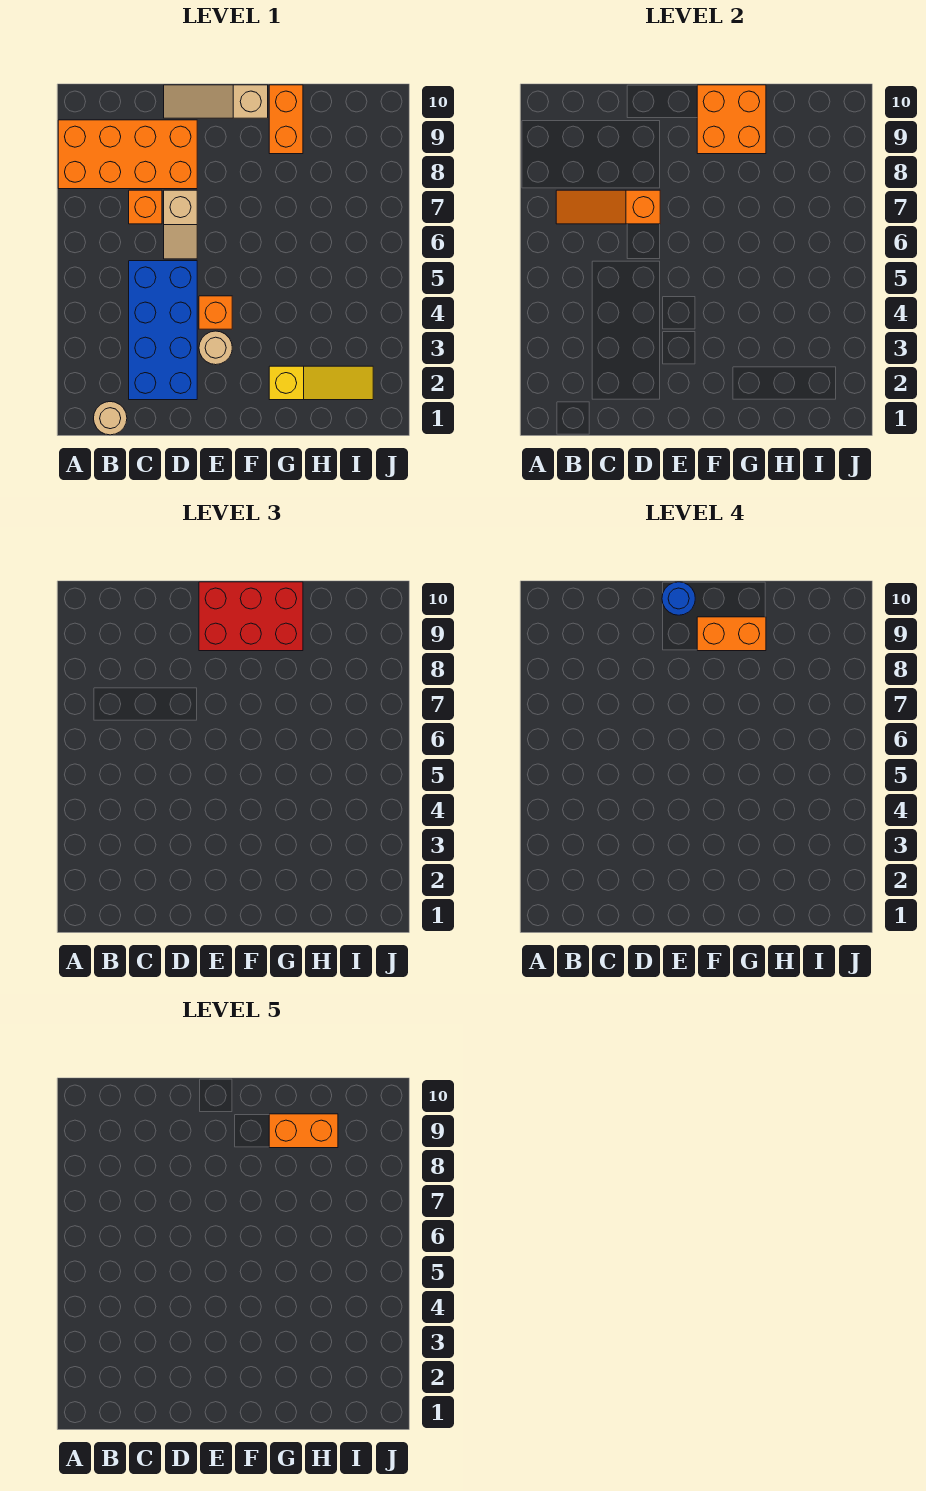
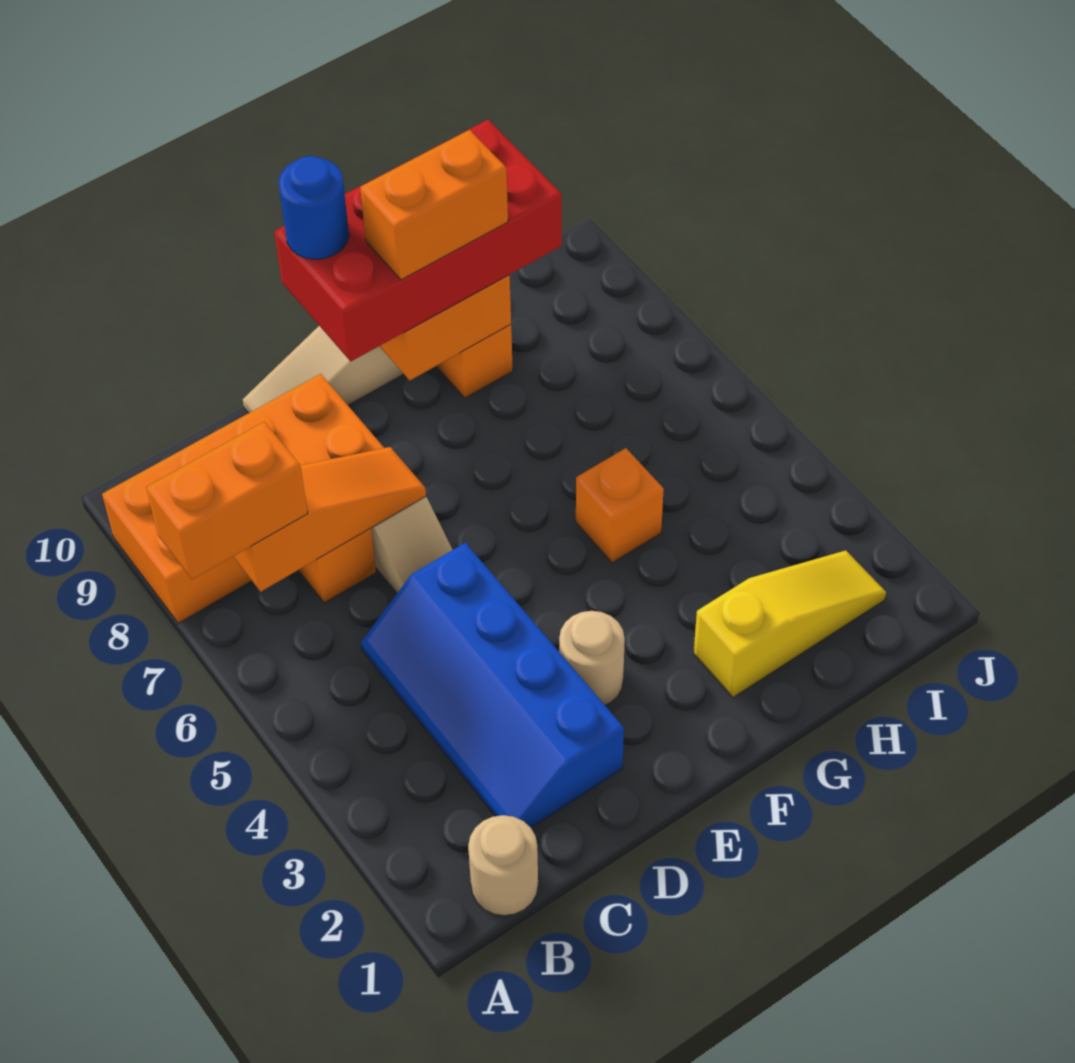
orange slope B7:D7 level 2 top D -> orange slope B7:D7 level 2 top B
blue brick C2:D5 level 1 -> blue slope C2:D5 level 1 top D
orange brick E4 level 1 -> orange brick G5 level 1
red brick E9:G10 level 3 -> red brick E9:H10 level 3
orange brick G9:H9 level 5 -> orange brick A7:B7 level 3

